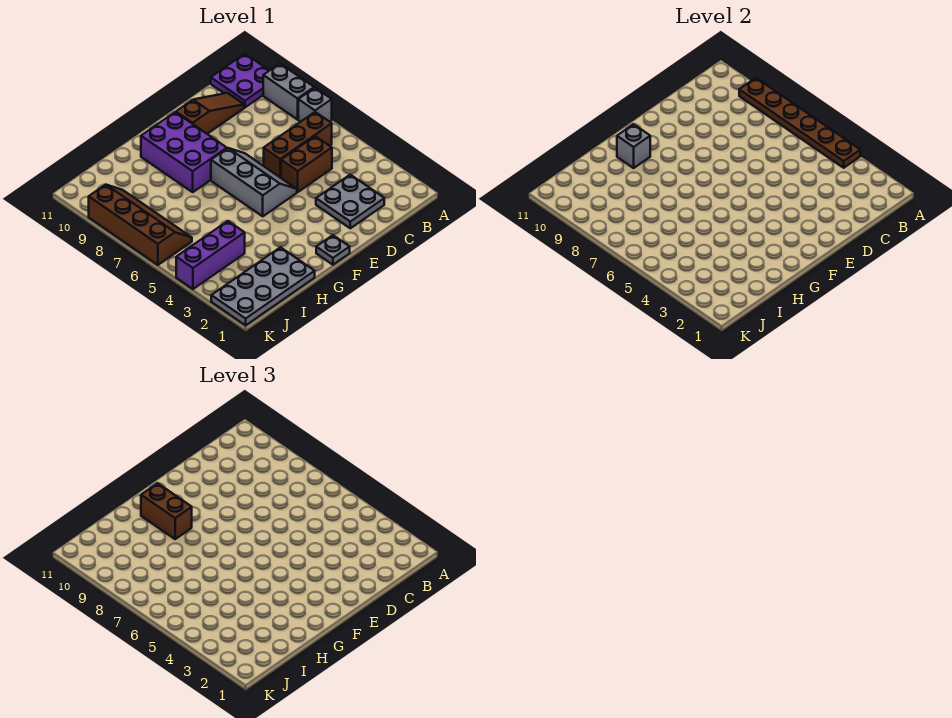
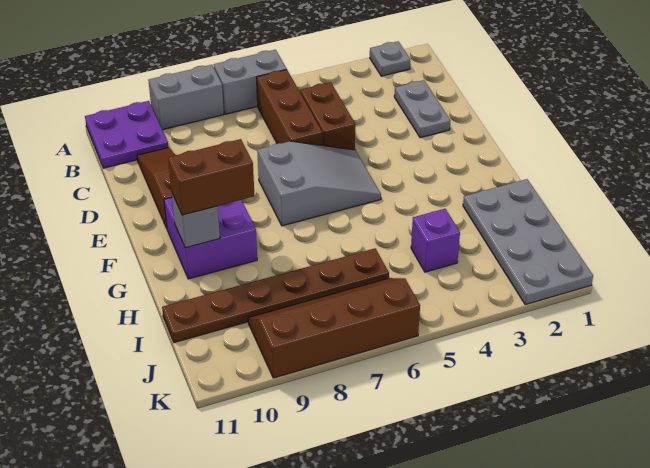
brown plate A4:A9 level 2 -> brown plate I6:I11 level 1
grey brick A7 level 1 -> grey brick A6:A7 level 1
grey plate C2:D3 level 1 -> grey plate C2:D2 level 1
grey slope E5:F7 level 1 top F -> grey slope E5:F7 level 1 top 7
grey plate F1 level 1 -> grey plate A2 level 1
purple brick F8:G10 level 1 -> purple brick F9:G10 level 1
purple brick I4:K4 level 1 -> purple brick I4 level 1

